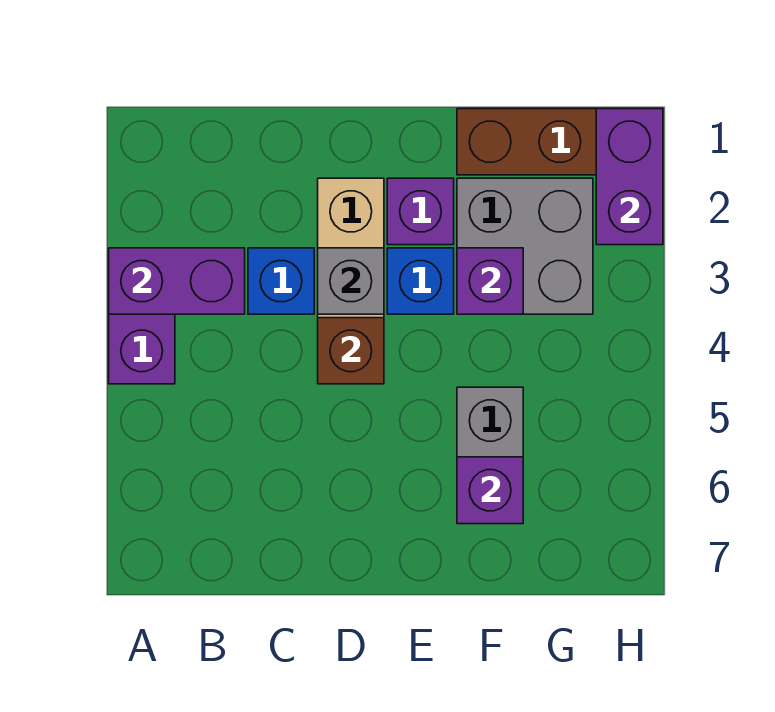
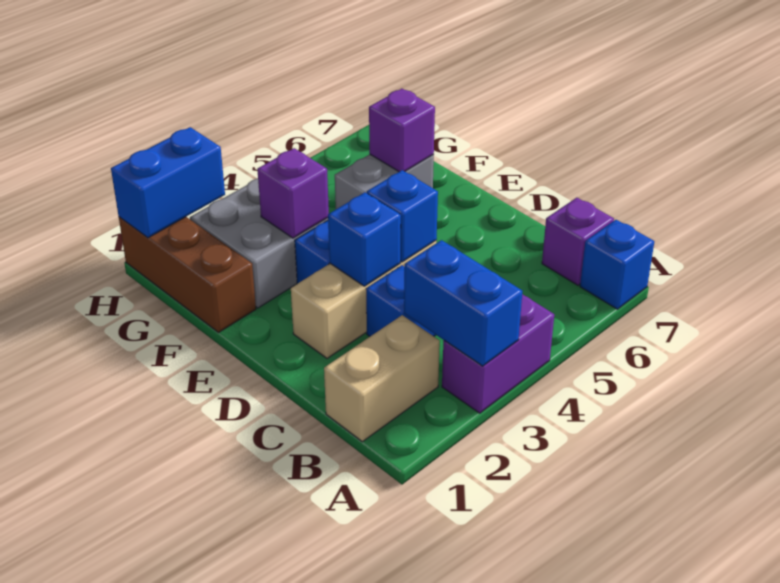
purple brick A3:B3 level 2 -> blue brick A3:B3 level 2
none -> blue brick A7 level 1
none -> tan brick B1:B2 level 1
grey brick D3 level 2 -> blue brick D3 level 2
brown brick D4 level 2 -> blue brick D4 level 2
purple brick E2 level 1 -> purple brick B7 level 1
purple brick H1:H2 level 2 -> blue brick H1:H2 level 2

